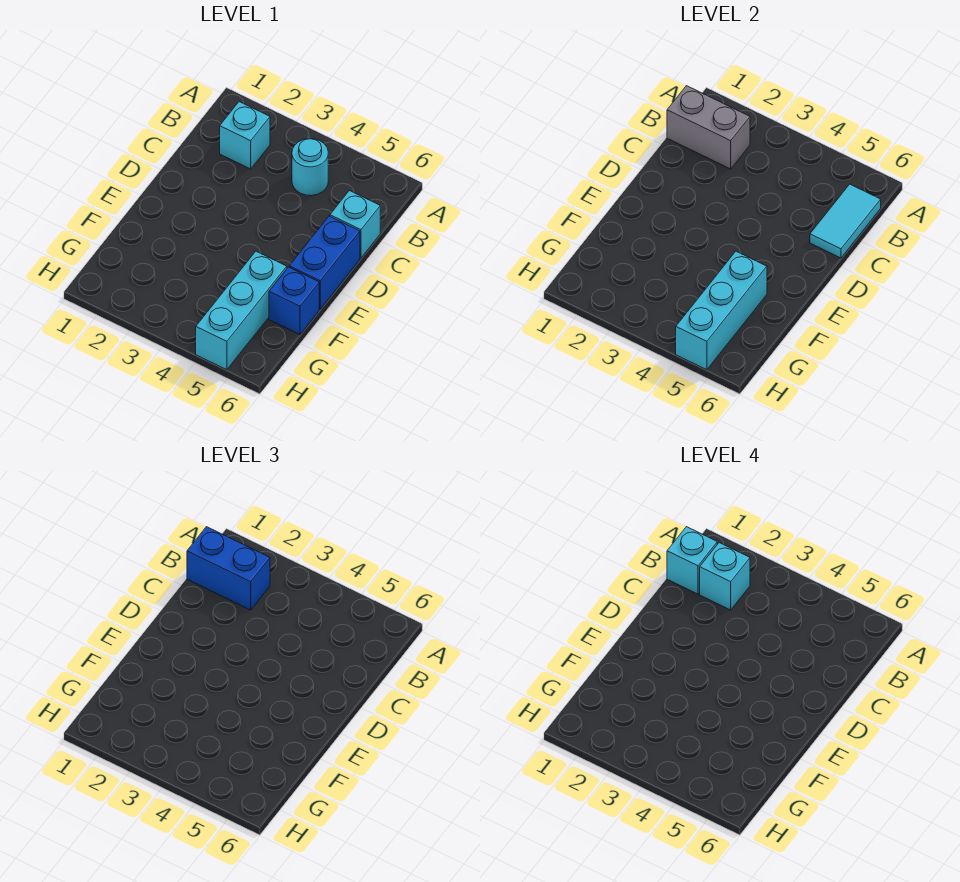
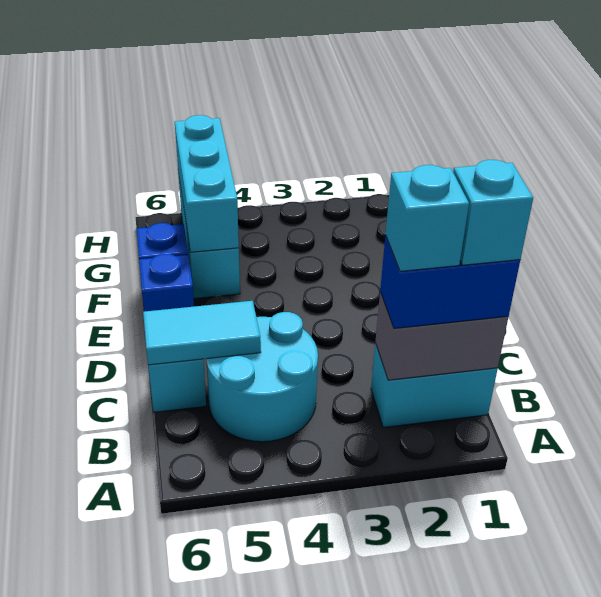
cyan brick B2 level 1 -> cyan brick B1:B2 level 1
cyan round brick B4 level 1 -> cyan round brick B4:C5 level 1
cyan tile B6:C6 level 2 -> cyan tile C5:C6 level 2
blue brick D6:E6 level 1 -> blue brick E6 level 1

